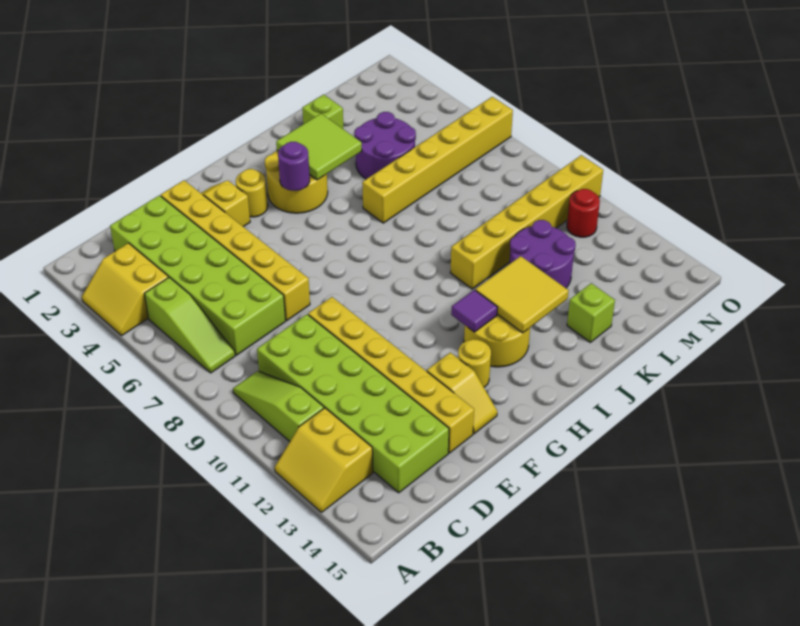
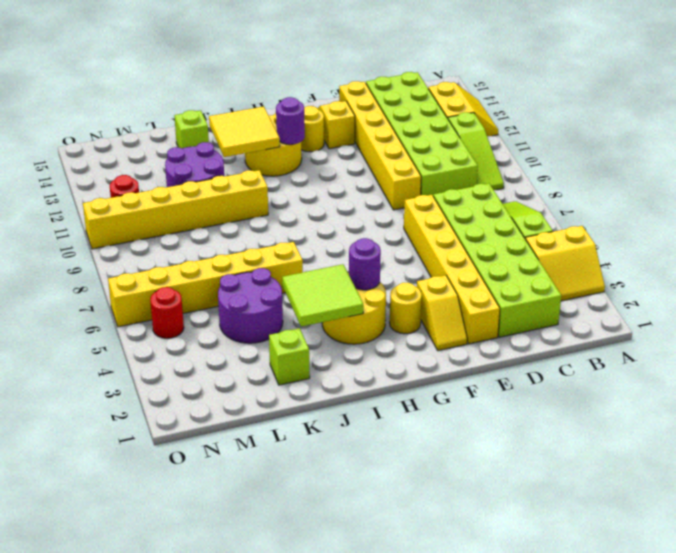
yellow slope A3:B4 level 1 top B -> yellow slope A3:B4 level 1 top 4
purple tile H12 level 2 -> purple round brick H12 level 2
none -> red round brick N5 level 1

